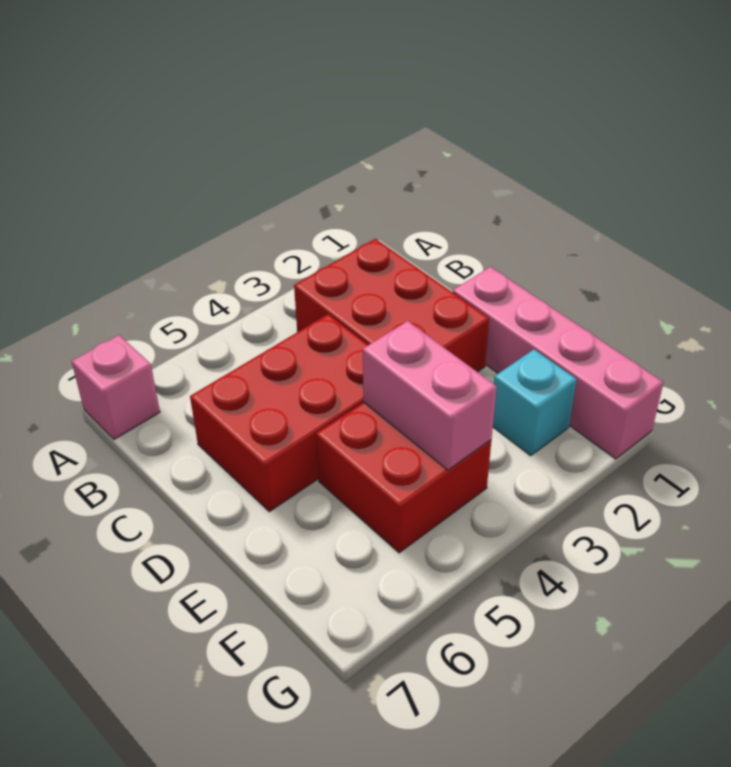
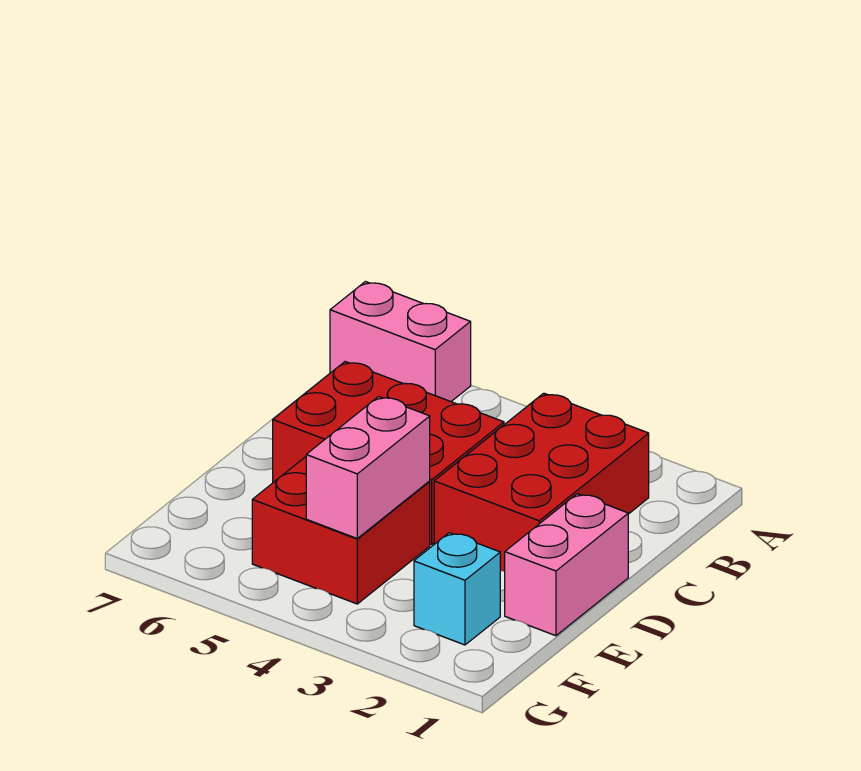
pink brick A7 level 1 -> pink brick A6:A7 level 1
pink brick D1:G1 level 1 -> pink brick D1:E1 level 1

